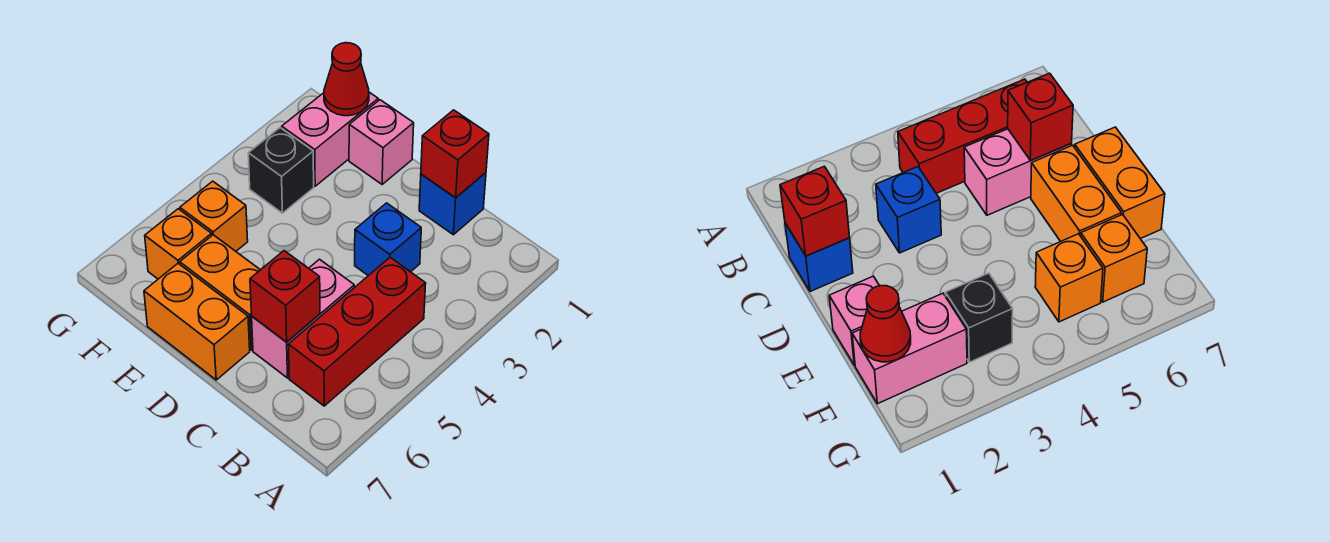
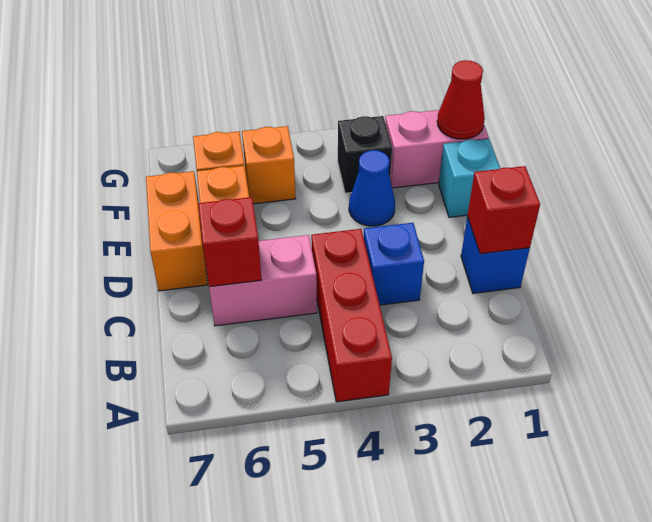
red brick B4:B6 level 1 -> red brick A4:C4 level 1
pink brick E1 level 1 -> cyan brick E1 level 1
none -> blue cone E3 level 1

